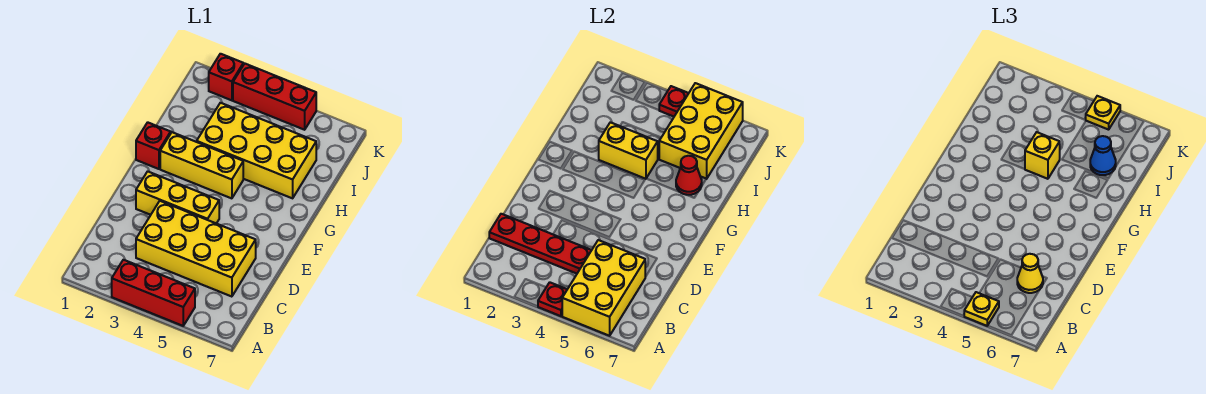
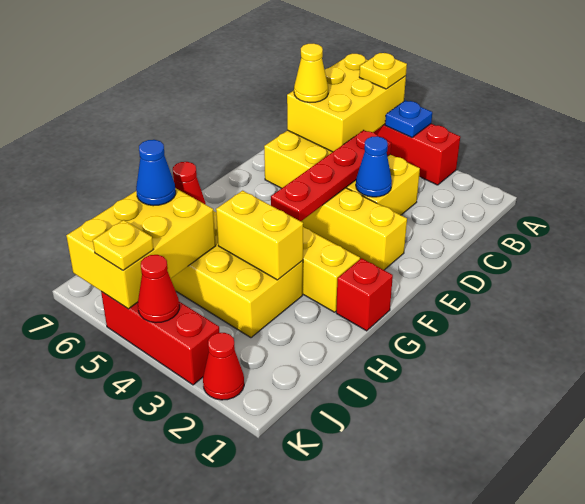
red plate A4 level 2 -> blue plate A4 level 2
red plate C1:C4 level 2 -> red plate C4:F4 level 2
none -> blue cone D3 level 2
yellow brick H4 level 3 -> none
red brick K2 level 1 -> red cone K2 level 1
red plate K4 level 2 -> red cone K4 level 2

